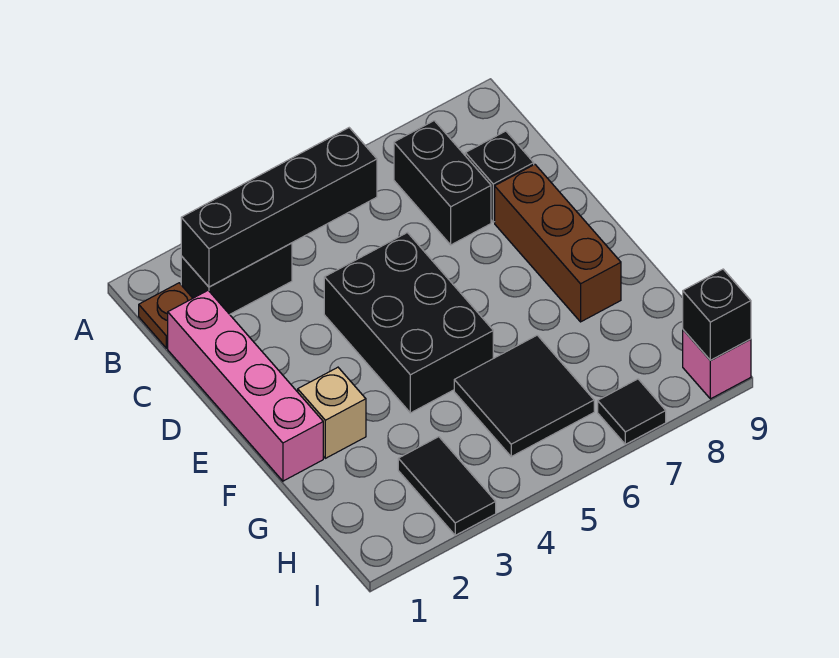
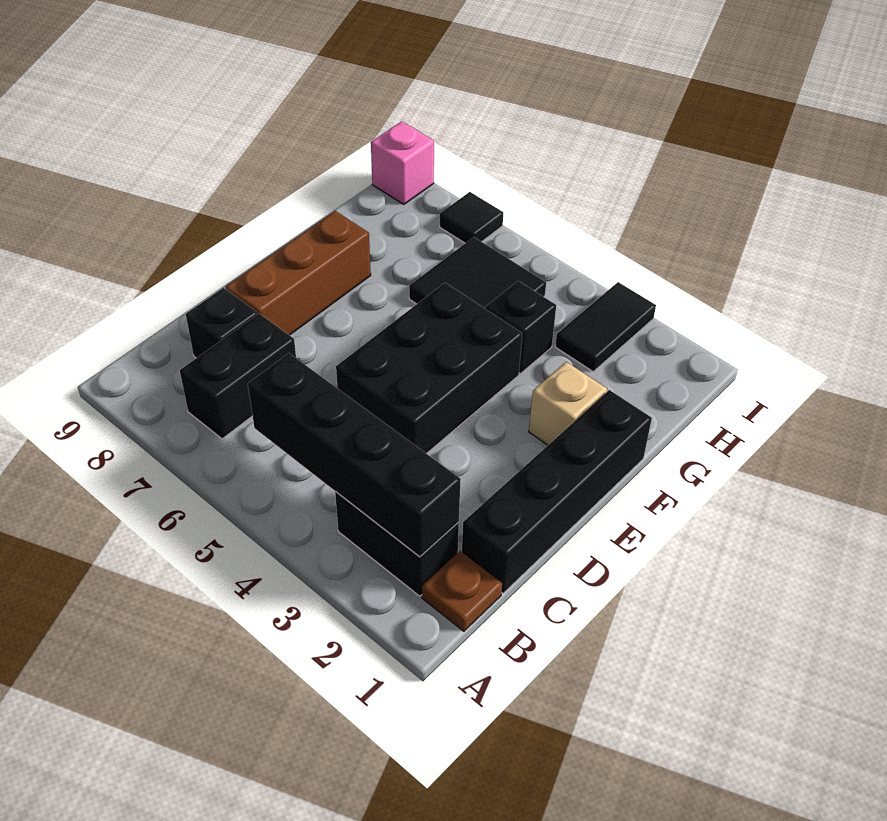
pink brick C1:F1 level 1 -> black brick C1:F1 level 1
black brick I9 level 2 -> black brick G4 level 1

